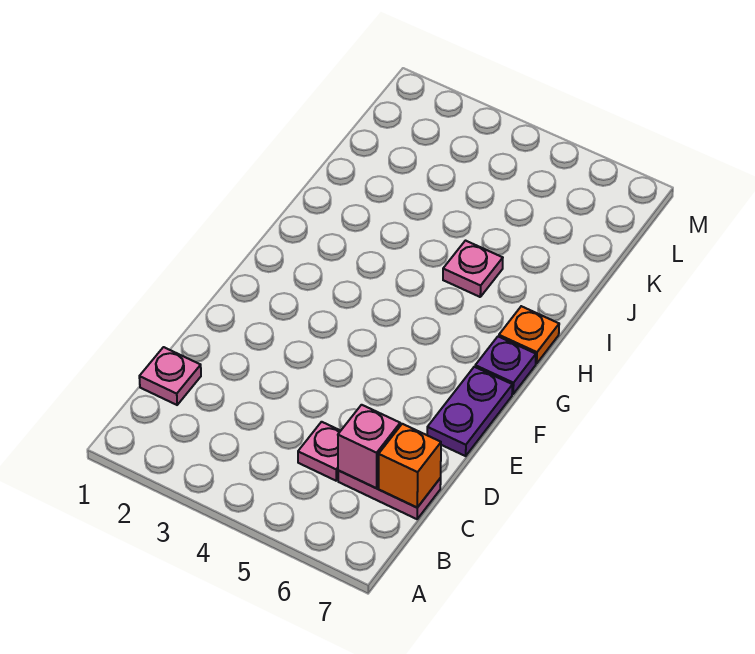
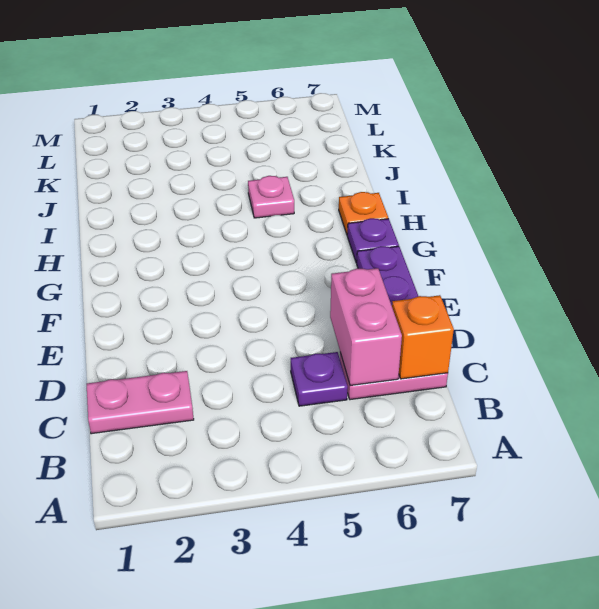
pink plate C1 level 1 -> pink plate C1:C2 level 1
pink plate C5 level 1 -> purple plate C5 level 1
pink brick C6 level 2 -> pink brick C6:D6 level 2

